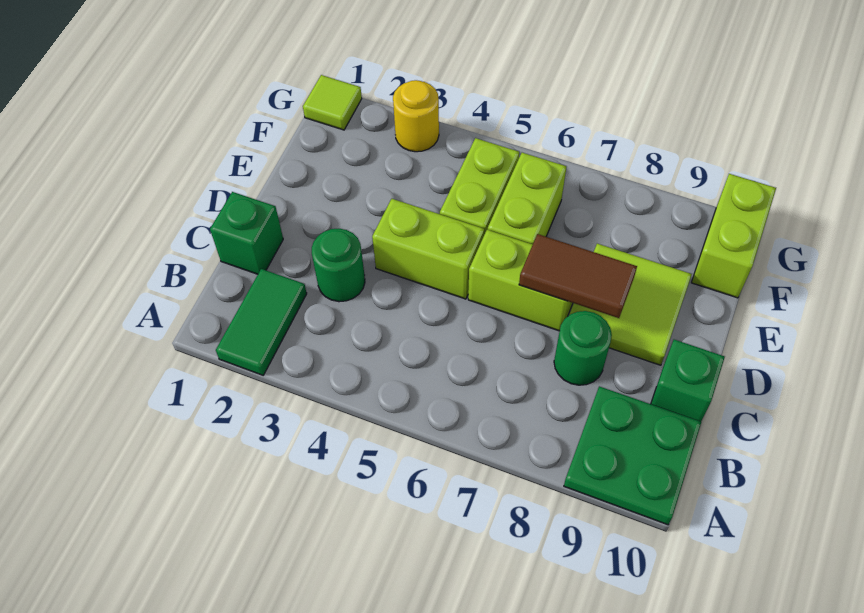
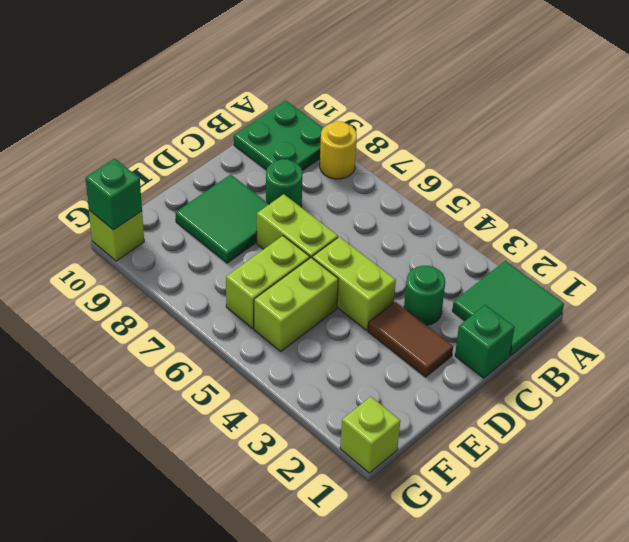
green tile A2:B2 level 1 -> green tile A1:B2 level 1
green brick C10 level 1 -> green brick G10 level 2
brown tile D7:D8 level 2 -> brown tile D2:D3 level 1
lime tile D8:E9 level 1 -> green tile D8:E9 level 1
lime brick F10:G10 level 1 -> lime brick G10 level 1
lime tile G1 level 1 -> lime brick G1 level 1
yellow round brick G3 level 1 -> yellow round brick A8 level 1

